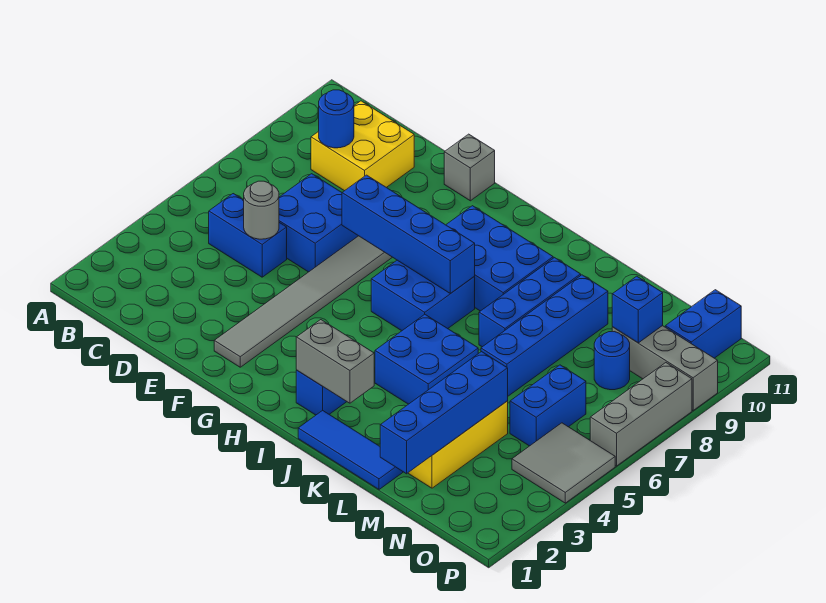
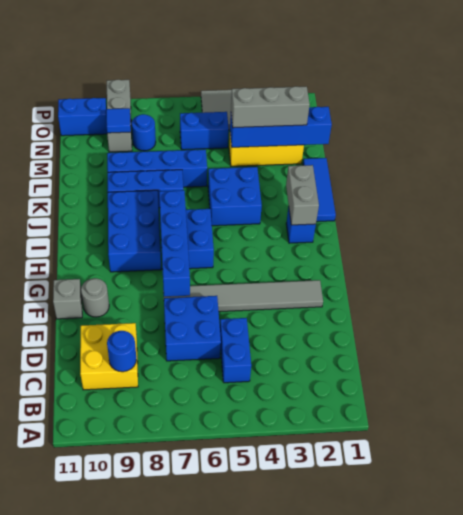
grey round brick D5 level 2 -> grey round brick F10 level 1
blue brick N9 level 2 -> blue tile N9 level 2
grey brick P6:P8 level 1 -> grey brick M2:M4 level 3

